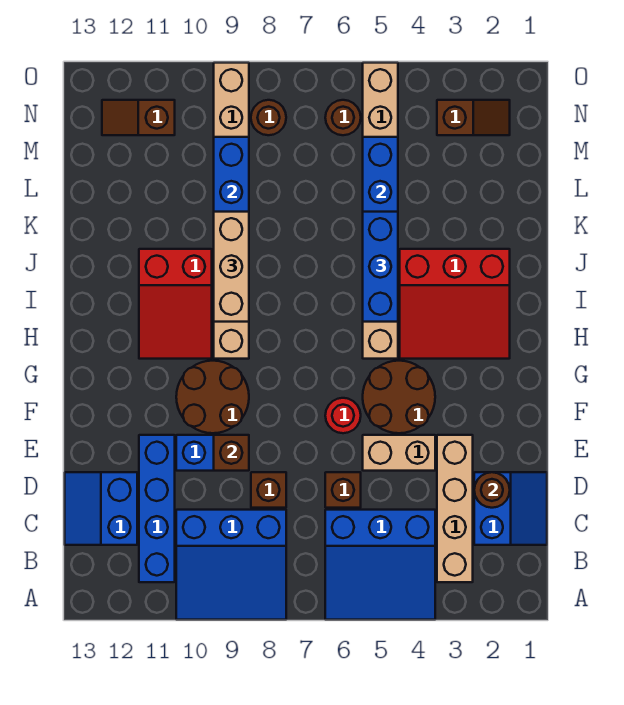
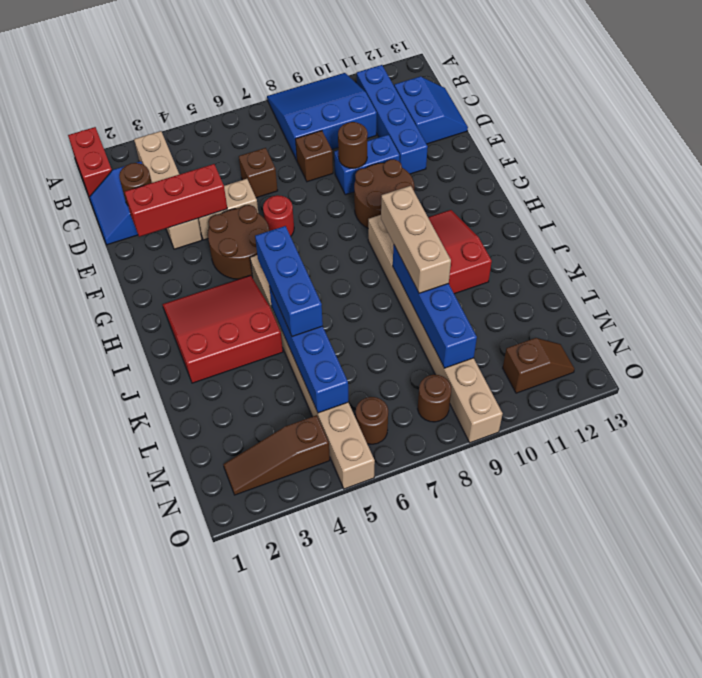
none -> red brick A1:B1 level 1
blue slope A4:C6 level 1 top C -> none
none -> red brick E2:E4 level 2
brown brick E9 level 2 -> brown round brick E9 level 2
brown slope N2:N3 level 1 top 3 -> brown slope N2:N4 level 1 top 4

